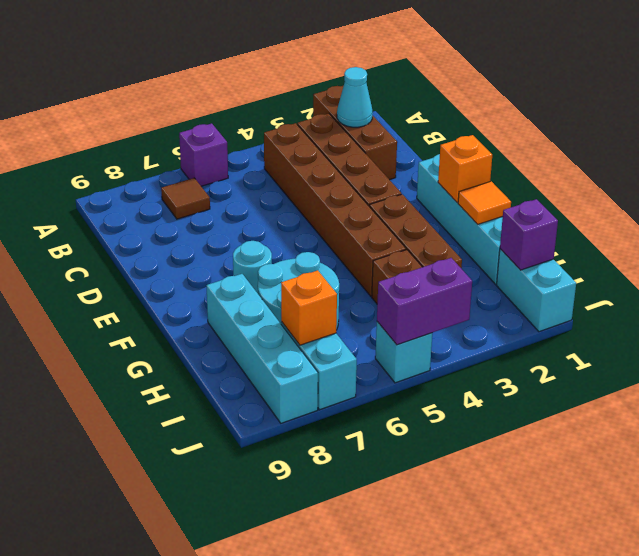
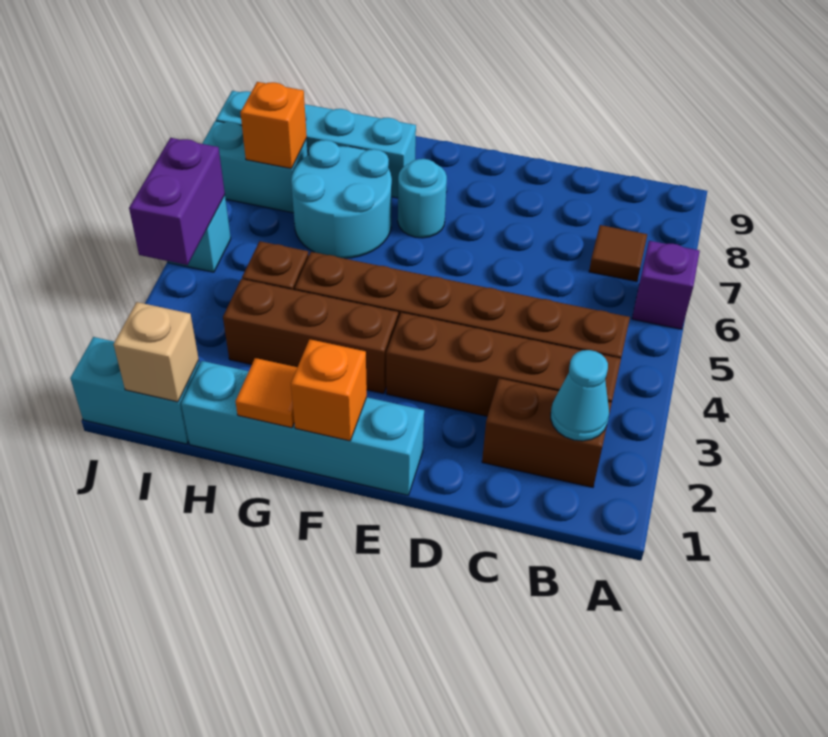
brown brick A2:C2 level 1 -> brown brick B2:C2 level 1
purple brick I1 level 2 -> tan brick I1 level 2

